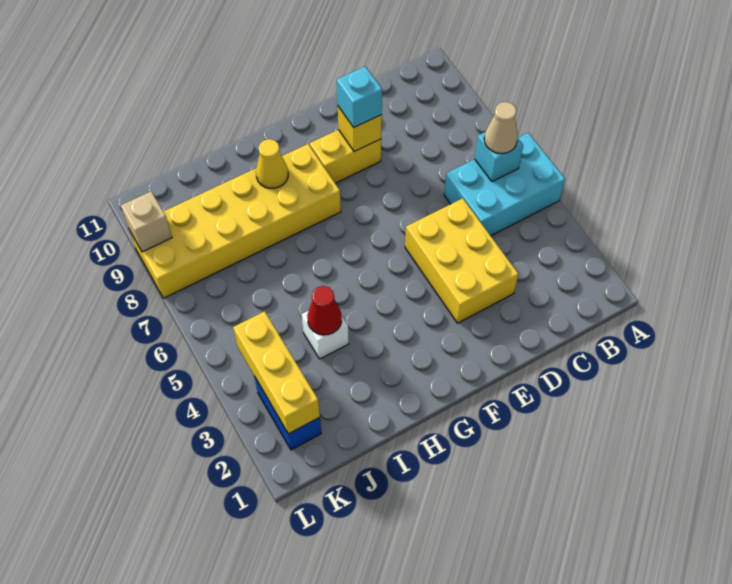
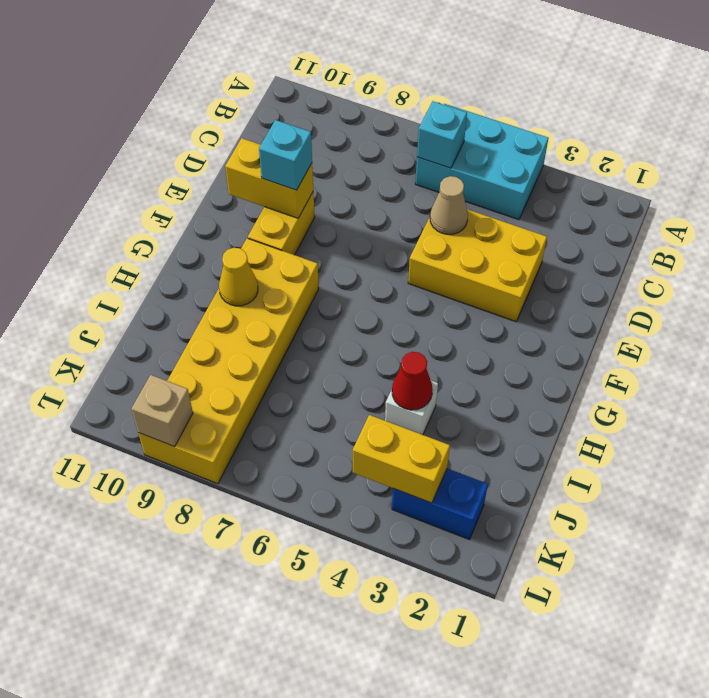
cyan brick A5:C6 level 1 -> cyan brick A4:B6 level 1
tan cone B6 level 3 -> tan cone D5 level 2
yellow brick E9 level 2 -> yellow brick E9:E10 level 2
yellow brick K2:K4 level 2 -> yellow brick K3:K4 level 2

